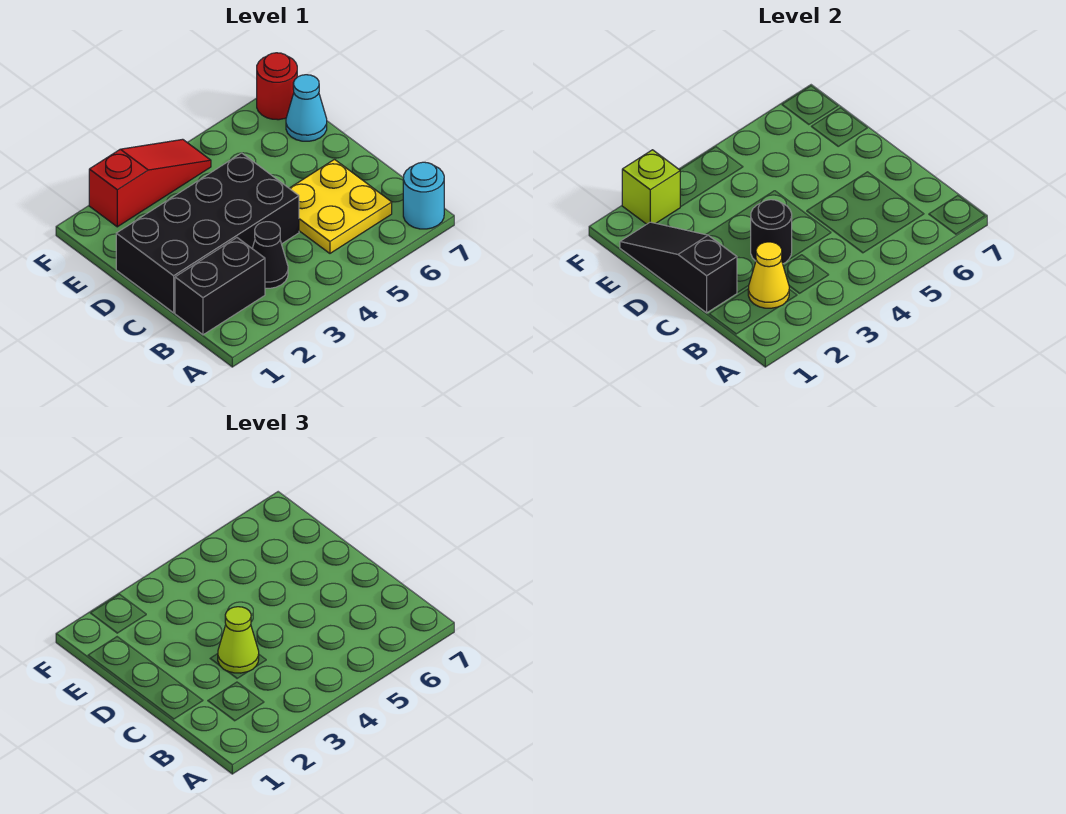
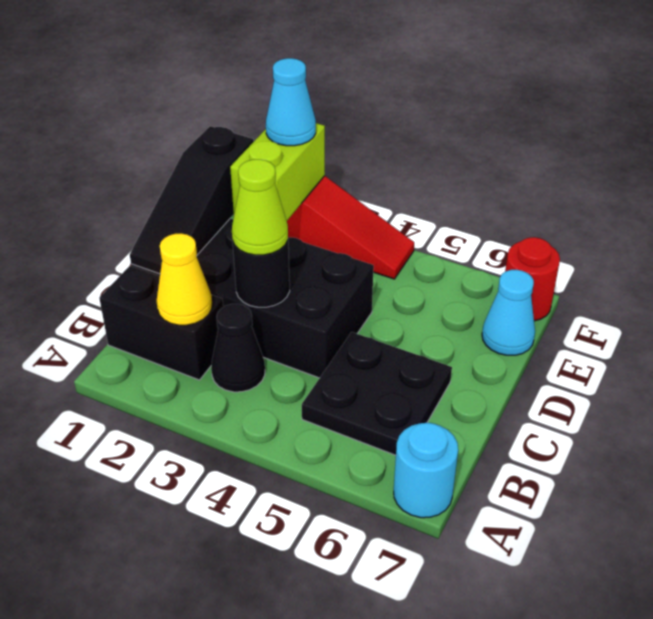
yellow plate B5:C6 level 1 -> black plate B5:C6 level 1
black slope C1:E1 level 2 top C -> black slope C1:E1 level 2 top E
lime brick F2 level 2 -> lime brick E2:F2 level 2
none -> cyan cone F2 level 3

